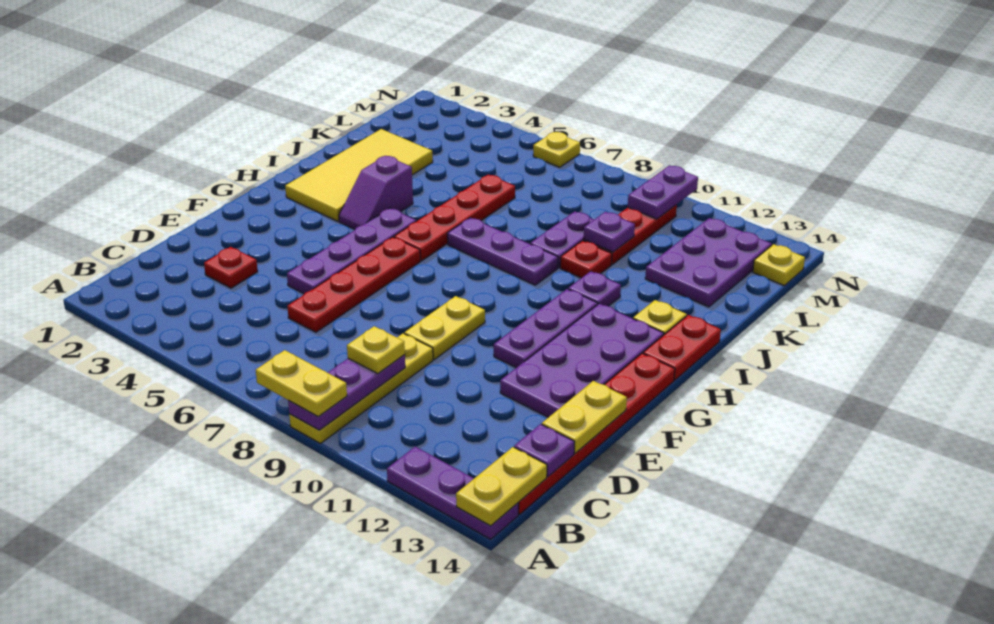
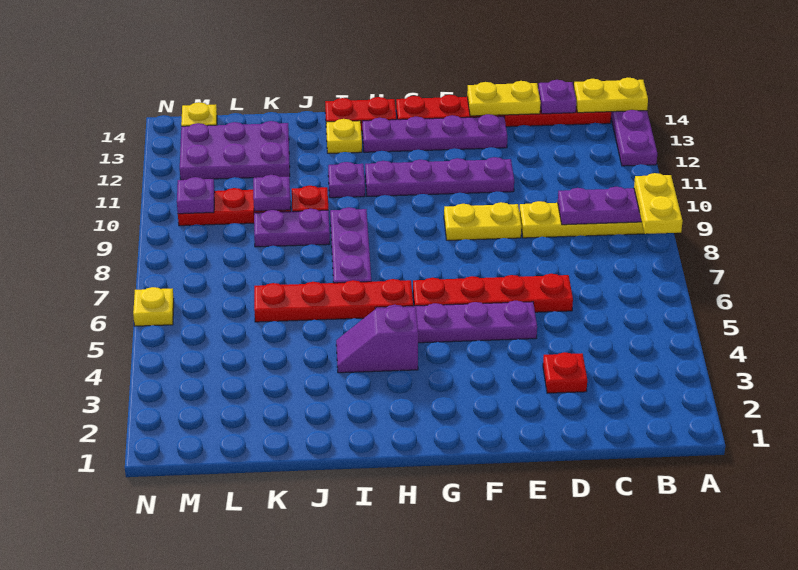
yellow plate C9 level 3 -> none
purple plate E12:H13 level 1 -> purple plate E13:H13 level 1
purple plate F11:H11 level 1 -> purple plate E11:H11 level 1
yellow tile H2:K3 level 1 -> none
purple slope H4:I4 level 1 top I -> purple slope H4:I4 level 1 top H
purple plate M10:N10 level 2 -> purple plate M10 level 2

